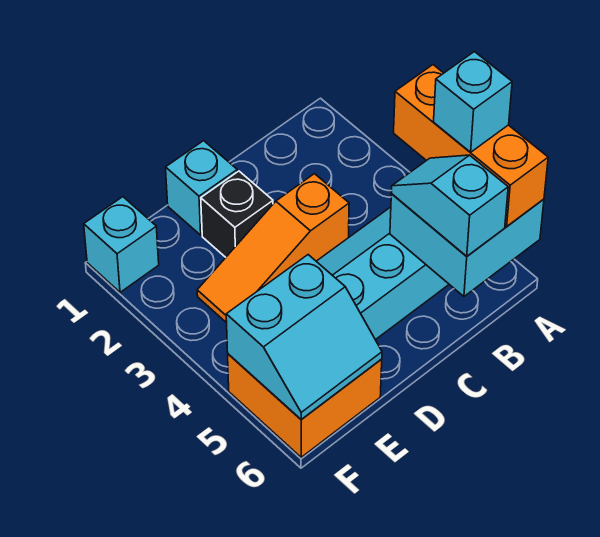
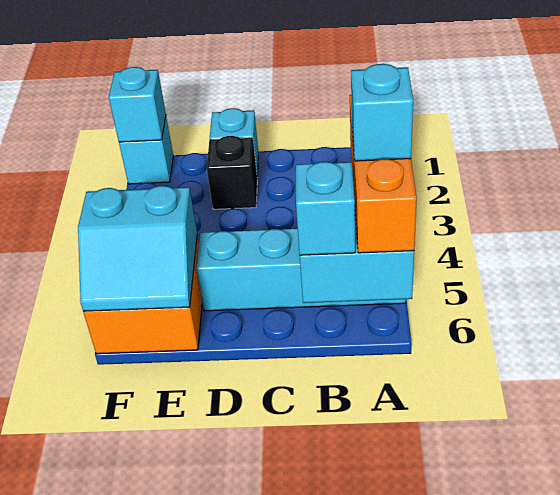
orange slope C3:E3 level 1 top C -> none
none -> cyan brick F1 level 2

